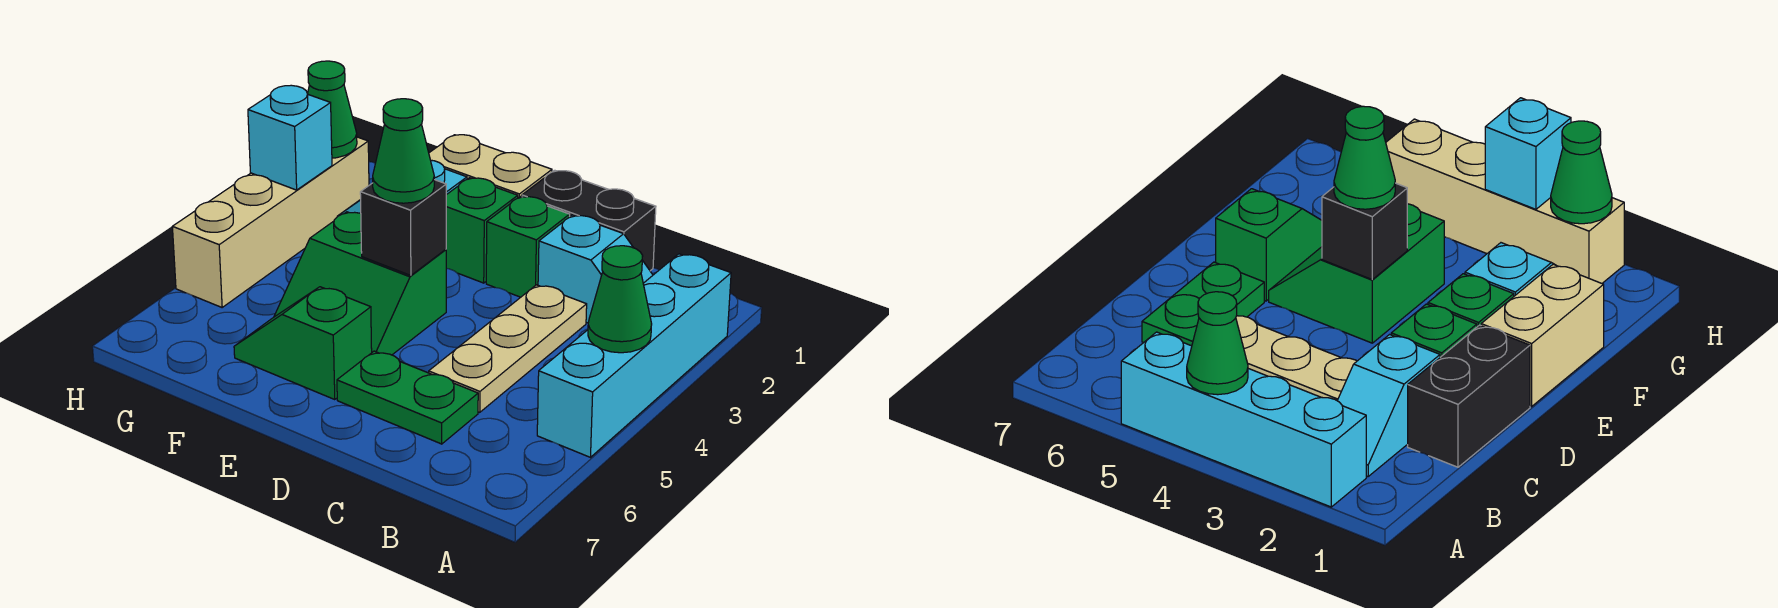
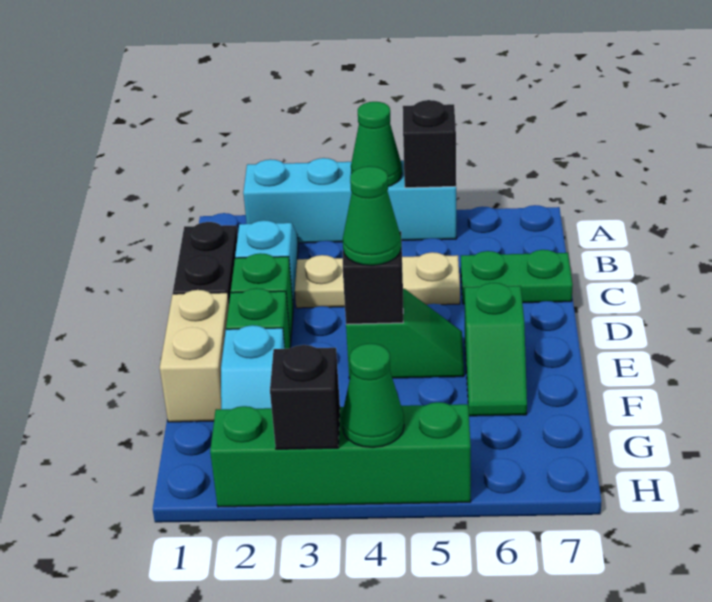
none -> black brick A5 level 2
green plate C6:D6 level 1 -> green plate C6:C7 level 1
green slope E4:F5 level 1 top 4 -> green slope E4:E5 level 1 top 4
tan brick H2:H5 level 1 -> green brick H2:H5 level 1
green cone H2 level 2 -> green cone H4 level 2
cyan brick H3 level 2 -> black brick H3 level 2

